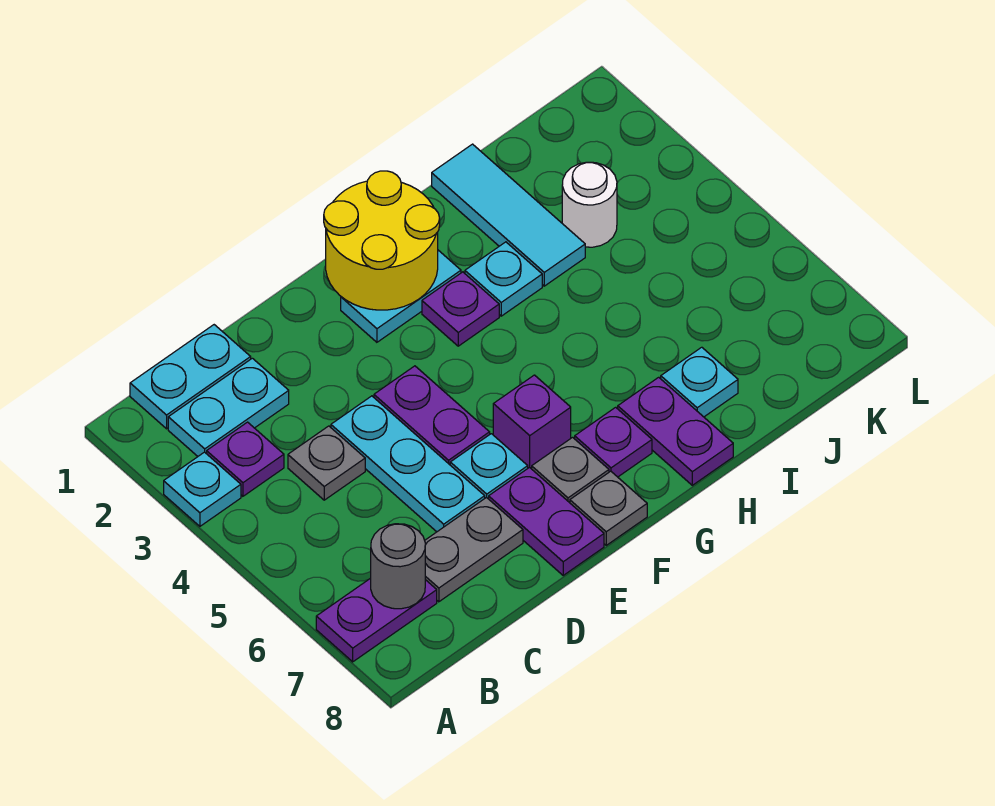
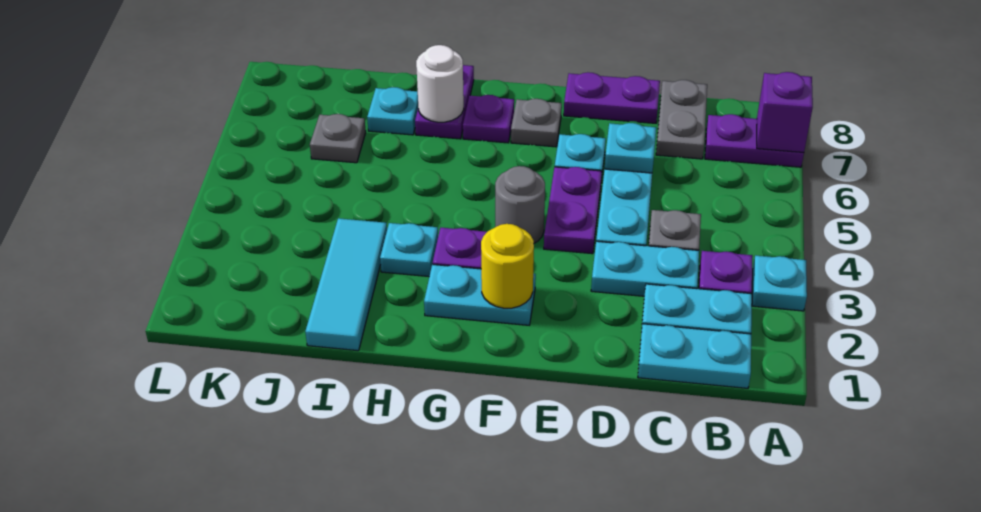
grey round brick B7 level 2 -> grey round brick F4 level 1
none -> cyan plate C3:D3 level 1
grey plate C7:D7 level 1 -> grey plate C7:C8 level 1
none -> cyan plate D6 level 2
purple plate E7:E8 level 1 -> purple plate D8:E8 level 1
yellow round brick F1:G2 level 2 -> yellow round brick F2 level 2
purple brick F6 level 1 -> purple brick A7 level 2
grey plate F8 level 1 -> grey plate J6 level 1
white round brick J3 level 1 -> white round brick H7 level 2

